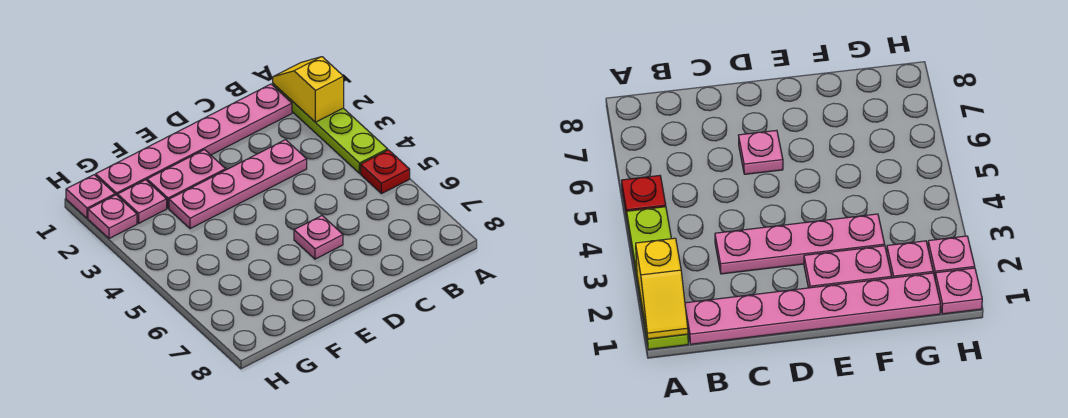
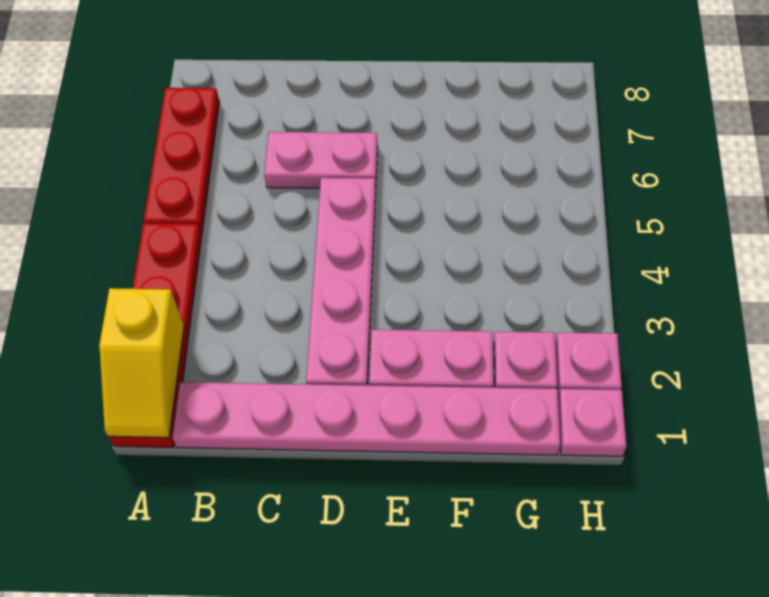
lime plate A1:A4 level 1 -> red plate A1:A4 level 1
red plate A5 level 1 -> red plate A5:A7 level 1
pink plate C3:F3 level 1 -> pink plate D2:D5 level 1
pink plate D6 level 1 -> pink plate C6:D6 level 1

